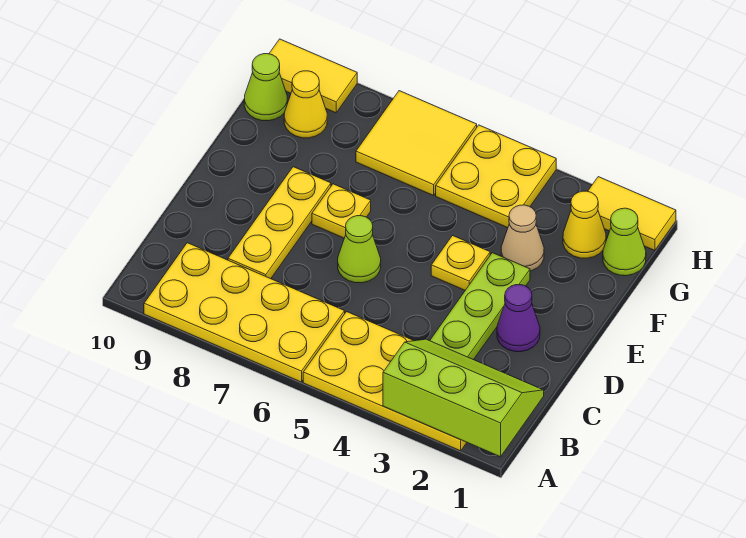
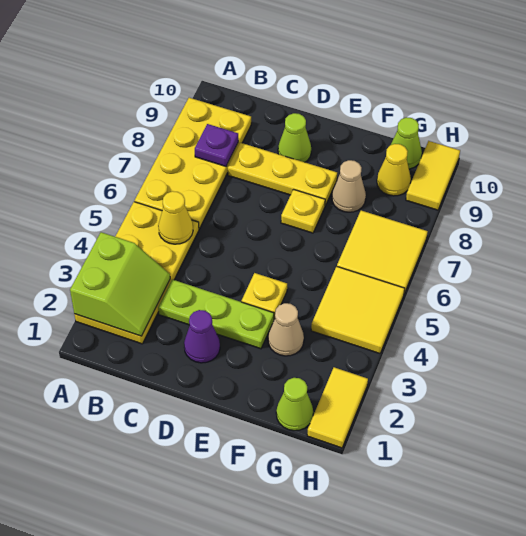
lime slope A1:B3 level 2 top A -> lime slope A2:B3 level 2 top A
none -> purple plate B8 level 2
lime cone D6 level 1 -> lime cone D9 level 1
none -> tan cone F8 level 1
yellow cone G2 level 1 -> yellow cone B5 level 2
yellow plate G4:H5 level 1 -> yellow tile G4:H5 level 1

